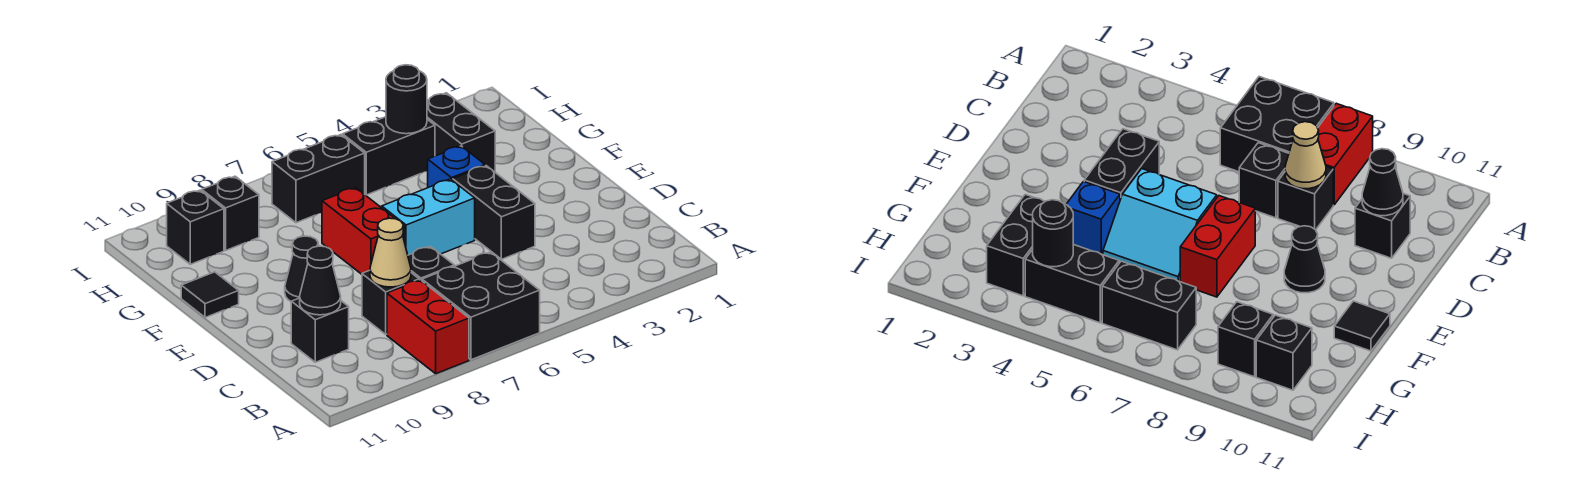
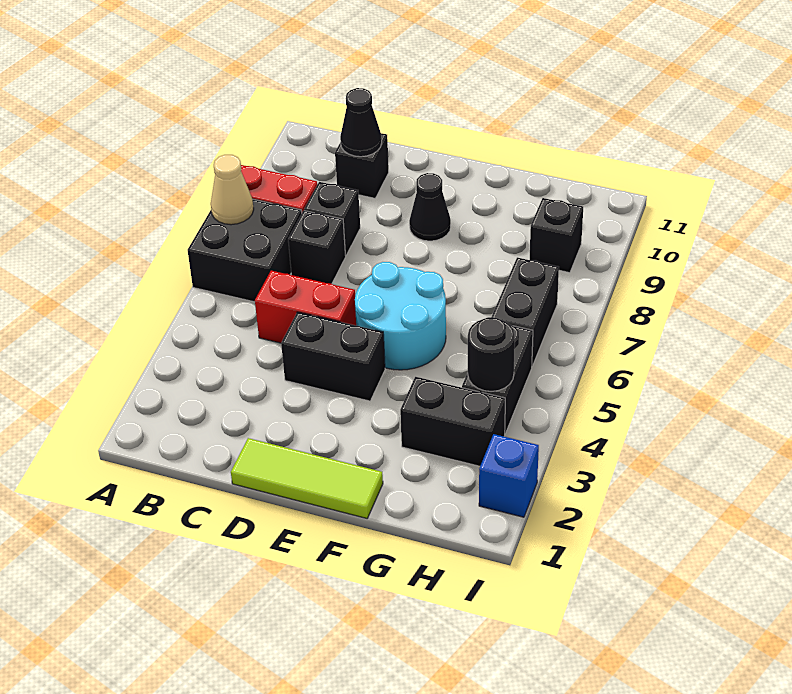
tan cone C8 level 2 -> tan cone A7 level 2
none -> lime tile D1:F1 level 1
cyan slope E5:F6 level 1 top E -> cyan round brick E5:F6 level 1
red brick E7:F7 level 1 -> red brick C5:D5 level 1
blue brick F4 level 1 -> blue brick I2 level 1
black tile F11 level 1 -> none
black brick H10 level 1 -> none

